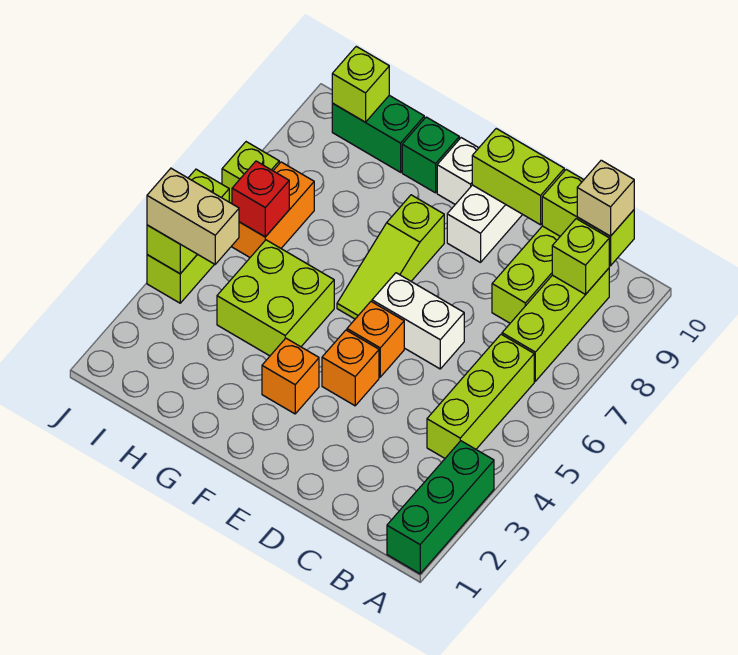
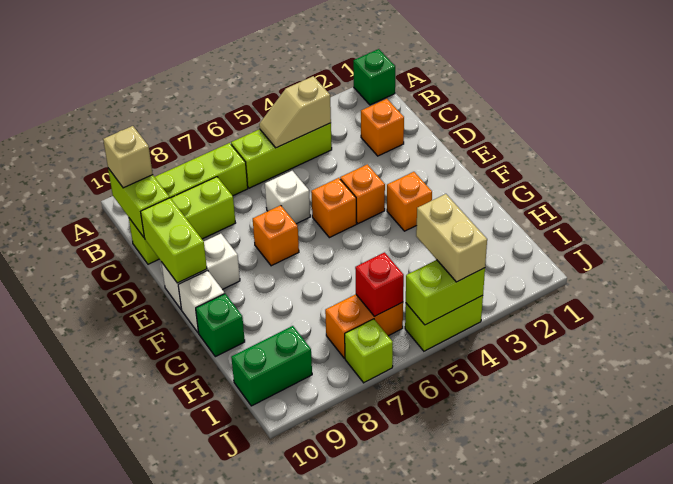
green brick A1:A3 level 1 -> green brick A1 level 1
none -> tan slope B4:B5 level 2 top 4
lime brick B9 level 2 -> none
none -> orange brick C2 level 1
white brick D6:E6 level 1 -> white brick D6 level 1
none -> orange brick E7 level 1
lime slope F6:F8 level 1 top 8 -> none
lime brick G4:H5 level 1 -> none
green brick H10:I10 level 1 -> green brick I9:I10 level 1
lime brick I10 level 2 -> none

